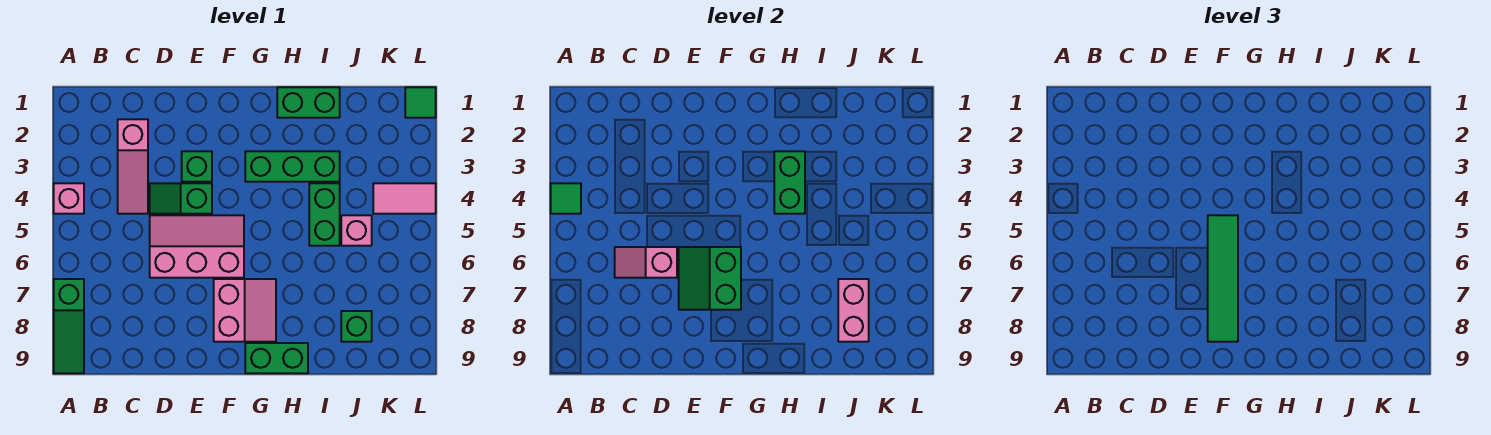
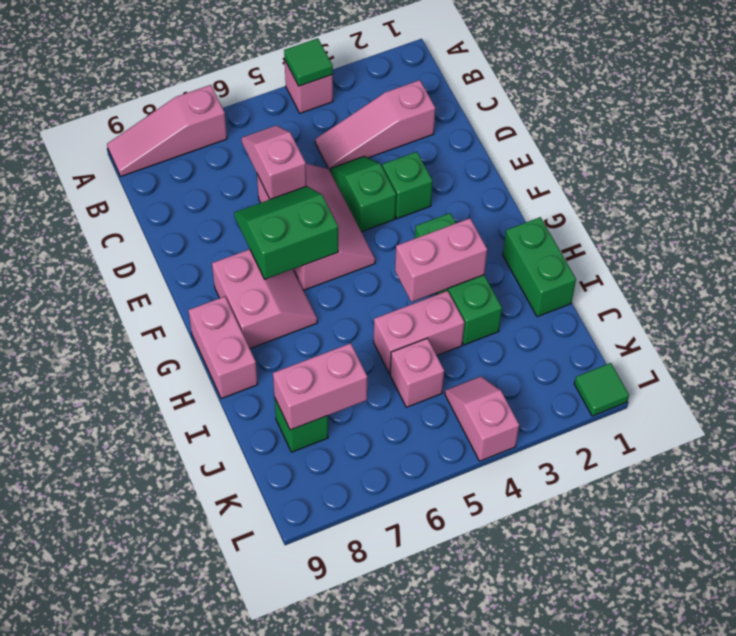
green slope A7:A9 level 1 top 7 -> pink slope A7:A9 level 1 top 7
green tile F5:F8 level 3 -> none
pink slope F7:G8 level 1 top F -> pink slope F7:G8 level 1 top 8
green brick G9:H9 level 1 -> pink brick G9:H9 level 1
green brick H3:H4 level 2 -> pink brick H3:H4 level 2
green brick I4:I5 level 1 -> pink brick I4:I5 level 1
pink tile K4:L4 level 1 -> pink slope K4:L4 level 1 top L

